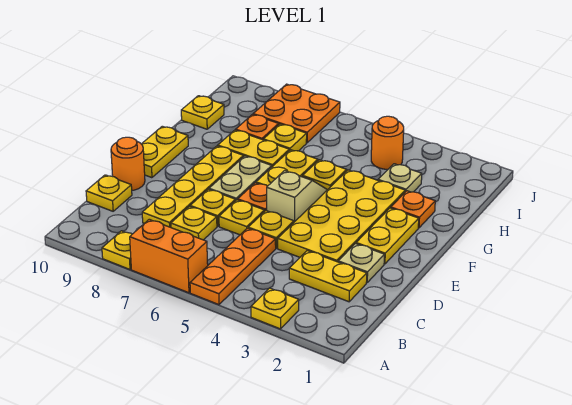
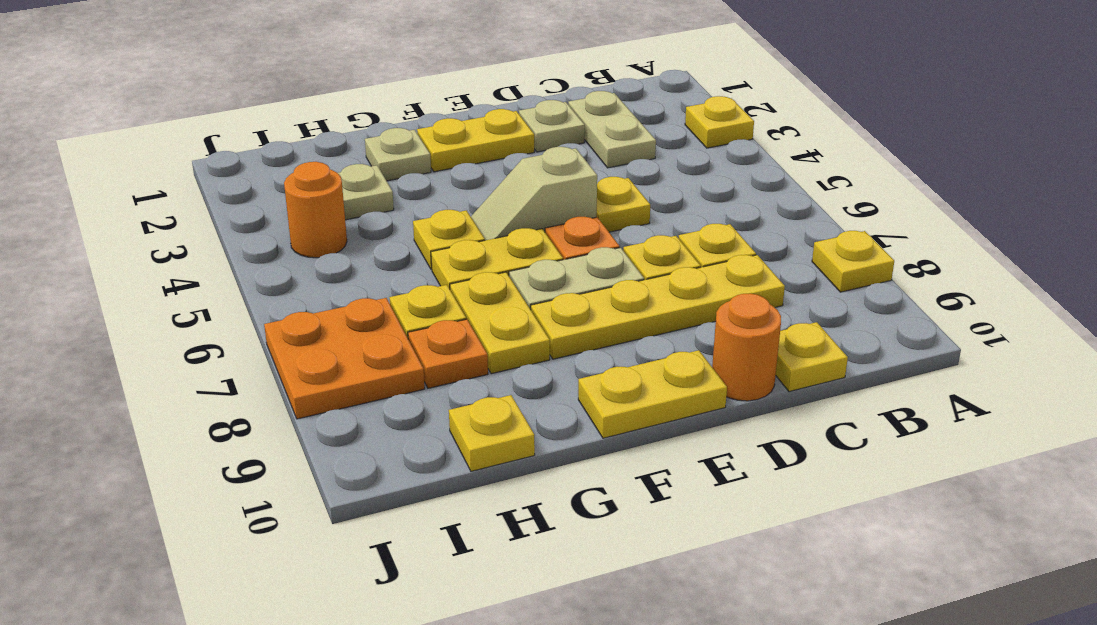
orange plate A5:C5 level 1 -> none
orange brick A6:A7 level 1 -> none
yellow plate C2:C3 level 1 -> tan plate C2:C3 level 1
yellow plate D3:G4 level 1 -> none
yellow plate D6 level 1 -> none
orange plate G2 level 1 -> tan plate G2 level 1

